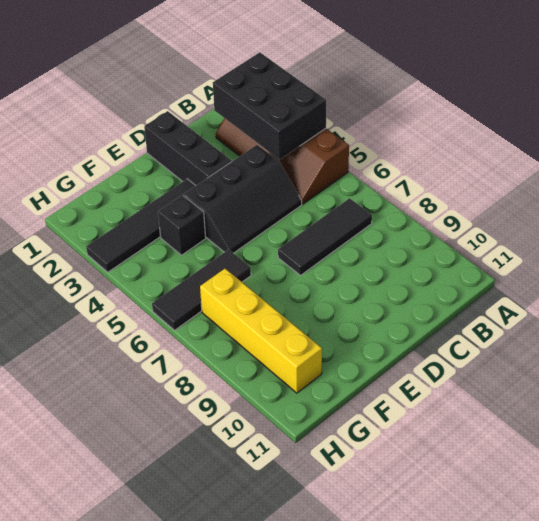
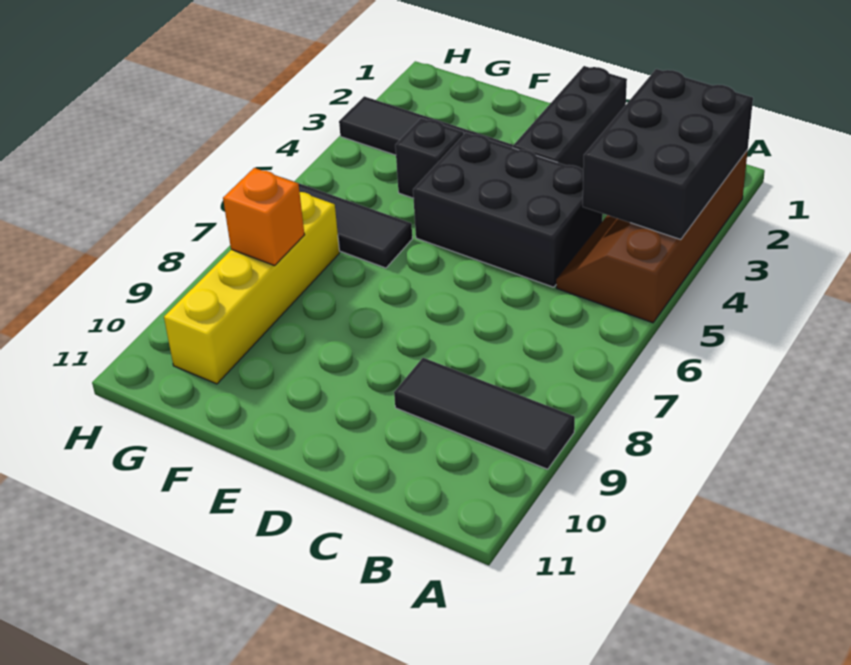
black tile B7:D7 level 1 -> black tile A9:C9 level 1
black slope C4:E5 level 1 top 4 -> black brick C4:E5 level 1
none -> orange brick G8 level 2

